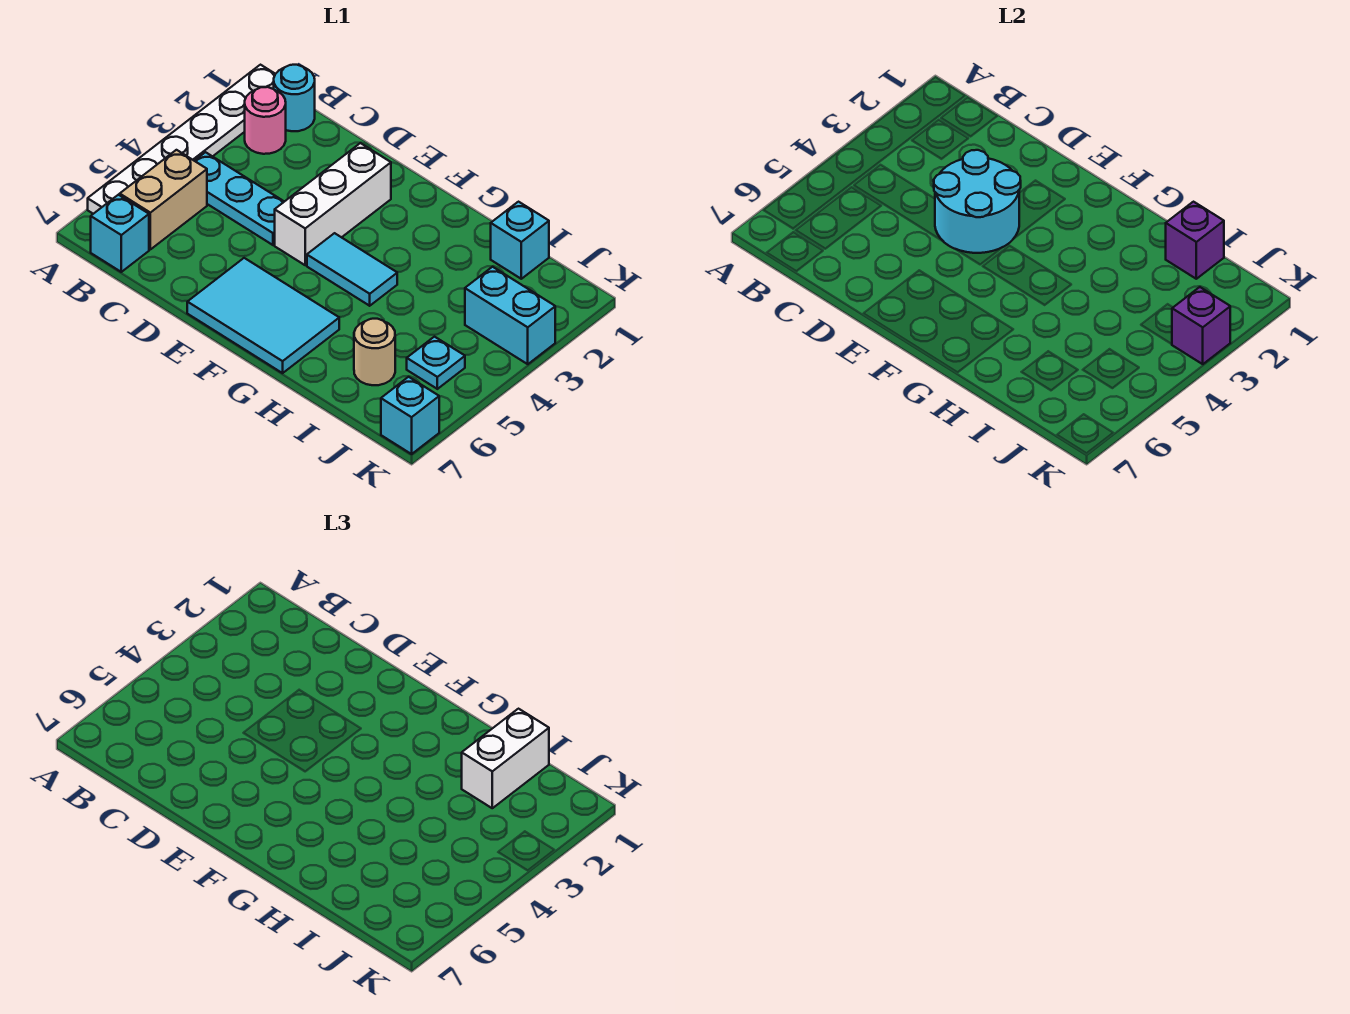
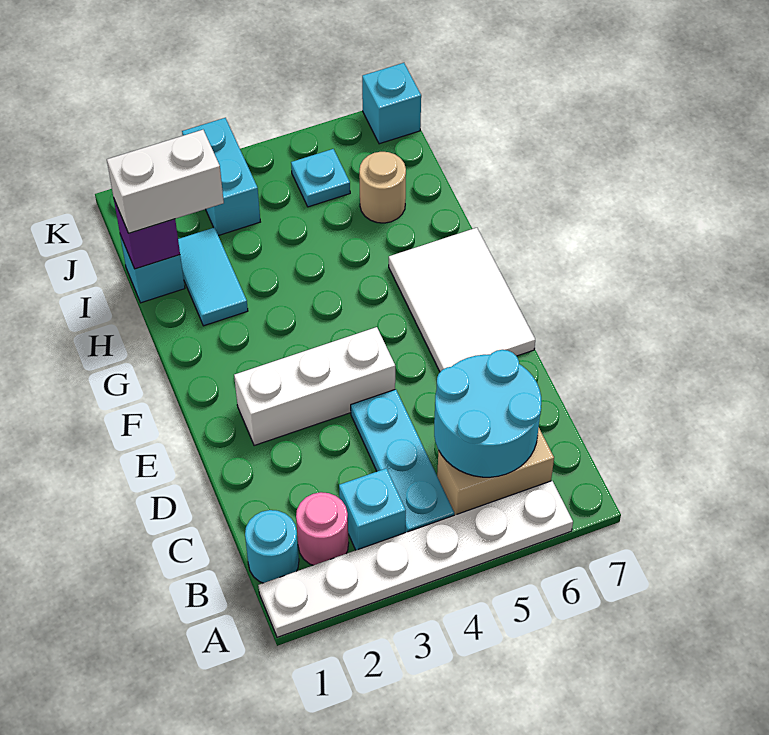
cyan brick B7 level 1 -> cyan brick B3 level 1
cyan round brick D3:E4 level 2 -> cyan round brick B5:C6 level 2
cyan tile E6:G7 level 1 -> white tile E6:G7 level 1
cyan tile F4:G4 level 1 -> cyan tile H2:I2 level 1
purple brick K3 level 2 -> none

